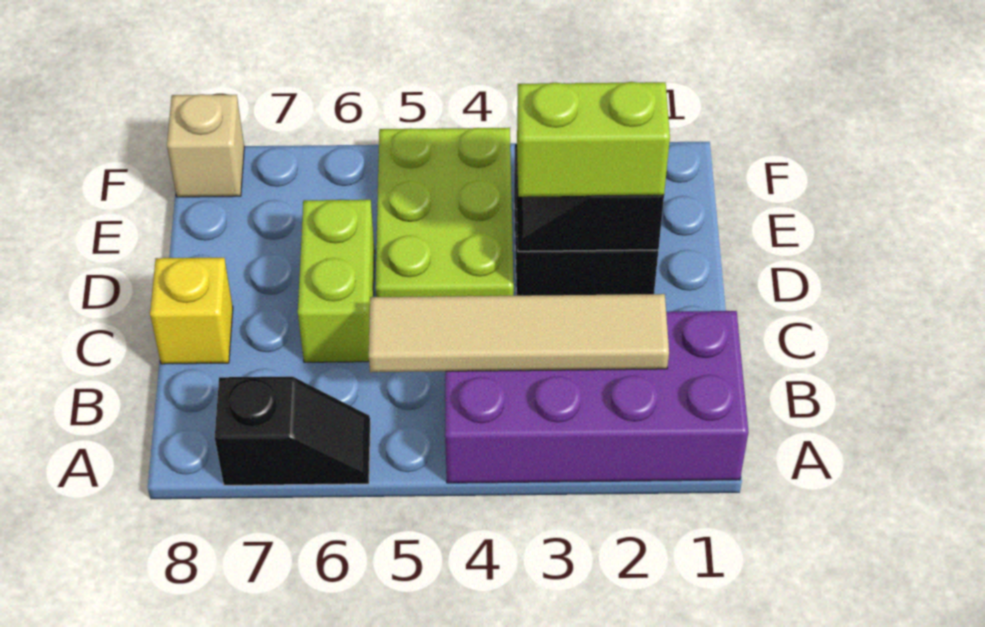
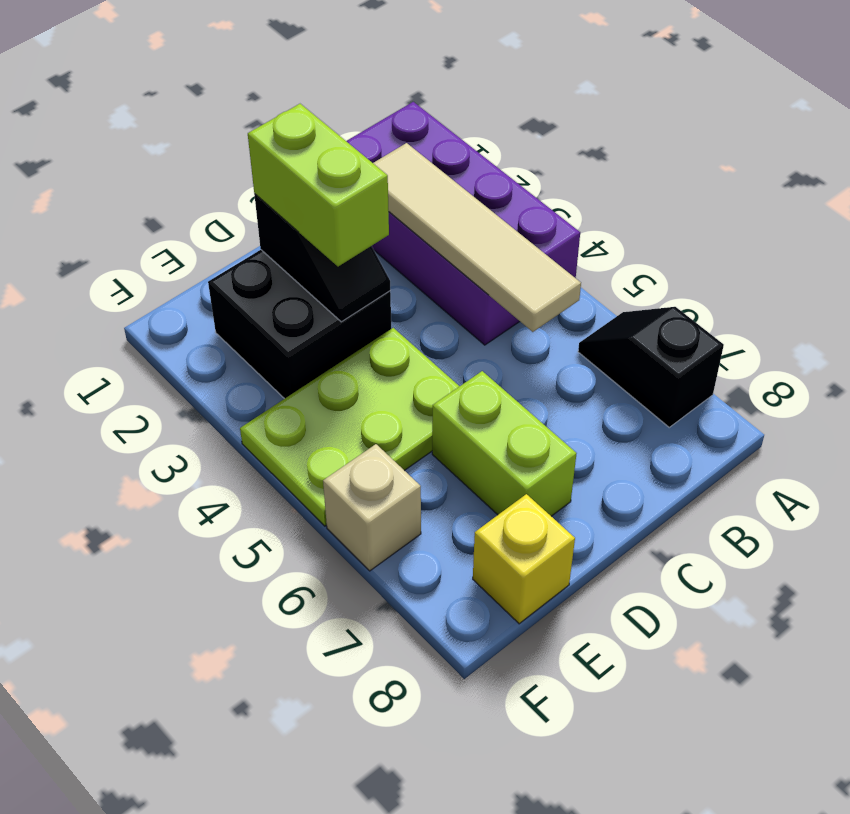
lime brick C6:D6 level 1 -> lime brick D6:D7 level 1
yellow brick C8 level 1 -> yellow brick E8 level 1
tan brick F8 level 1 -> tan brick F6 level 1

